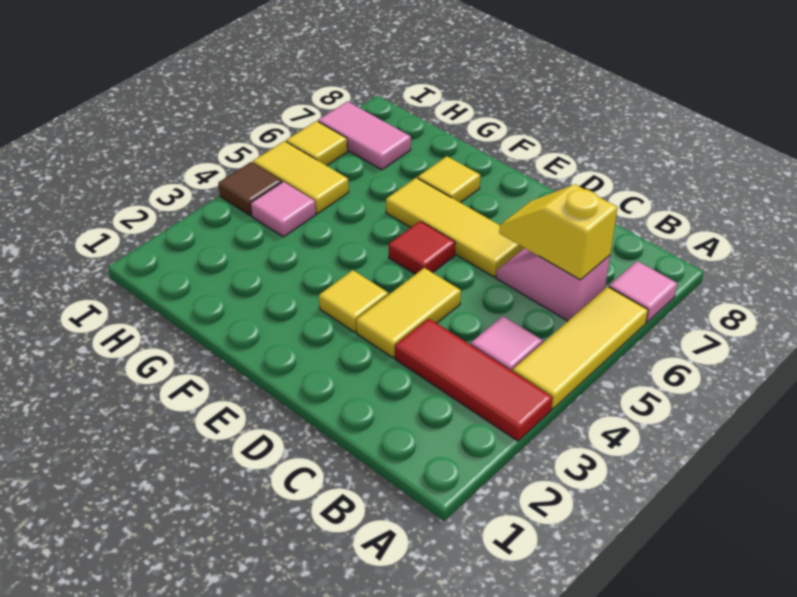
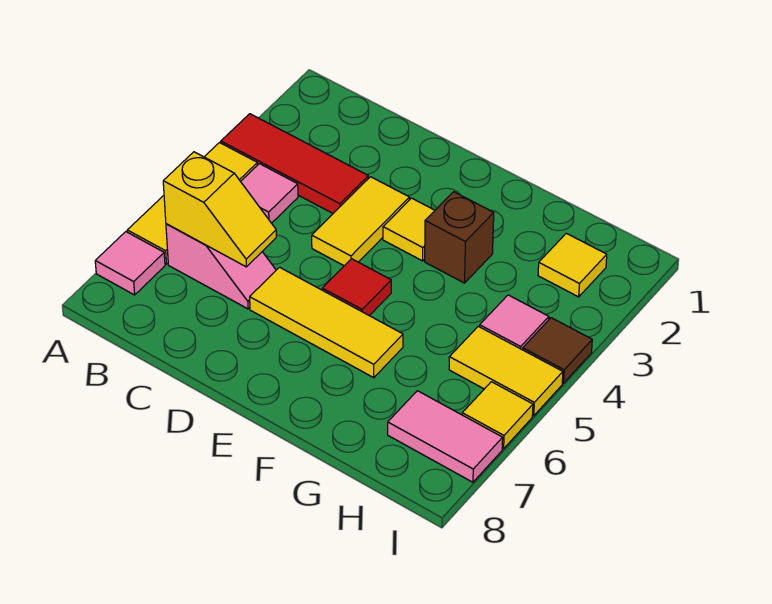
none -> brown brick F3 level 1
yellow tile F7 level 1 -> yellow tile H2 level 1

